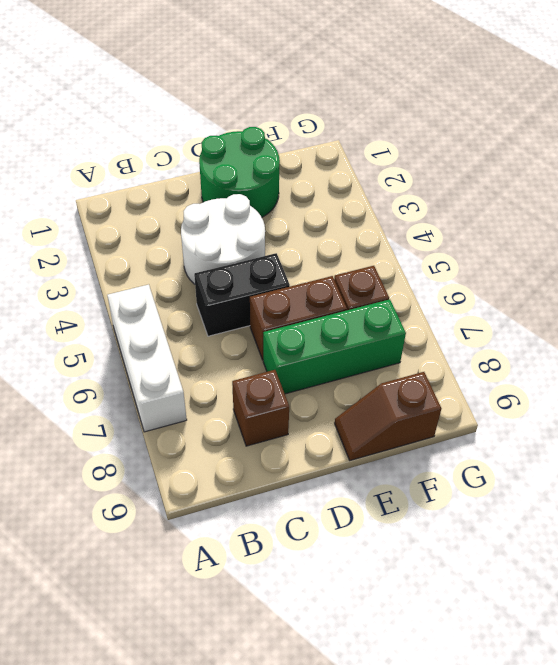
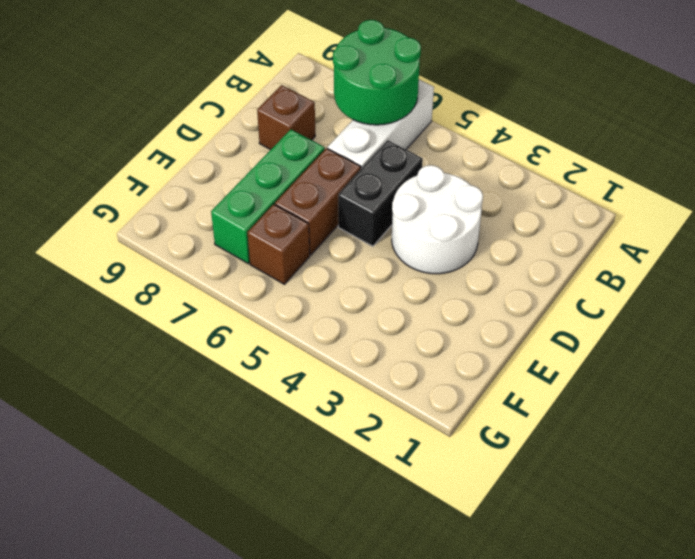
white brick A5:A7 level 1 -> white brick A6:C6 level 1
green round brick D1:E2 level 1 -> green round brick A6:B7 level 2
brown slope E9:F9 level 1 top F -> none

